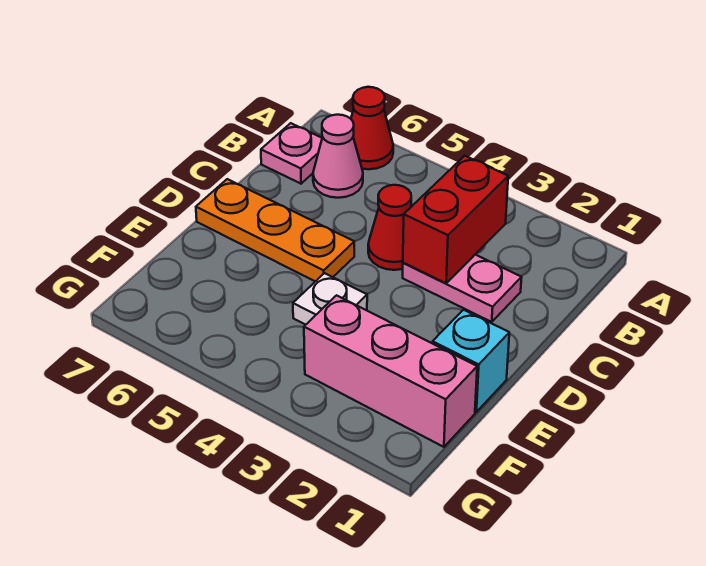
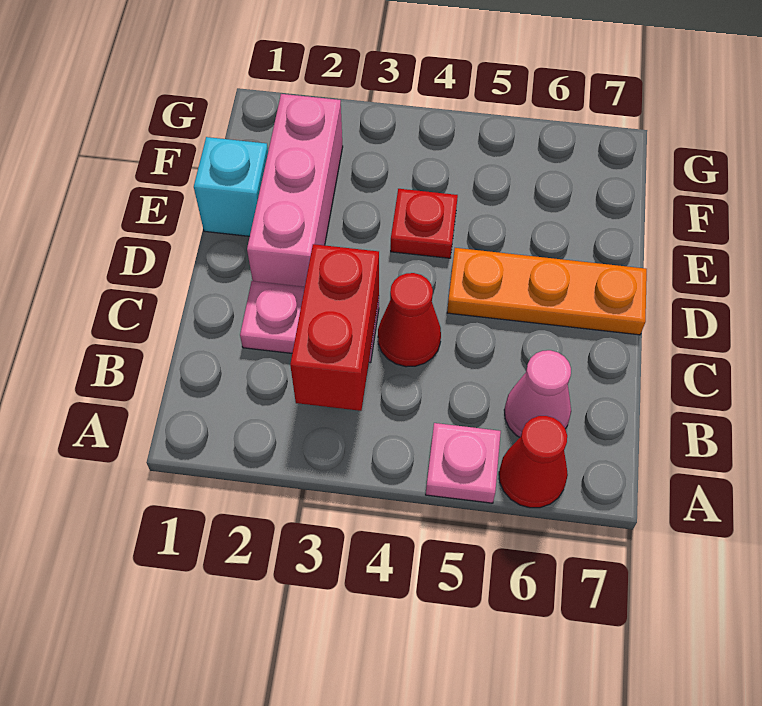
pink plate B7 level 1 -> pink plate A5 level 1
white plate E4 level 1 -> red plate E4 level 1
pink brick F1:F3 level 1 -> pink brick D2:F2 level 1

